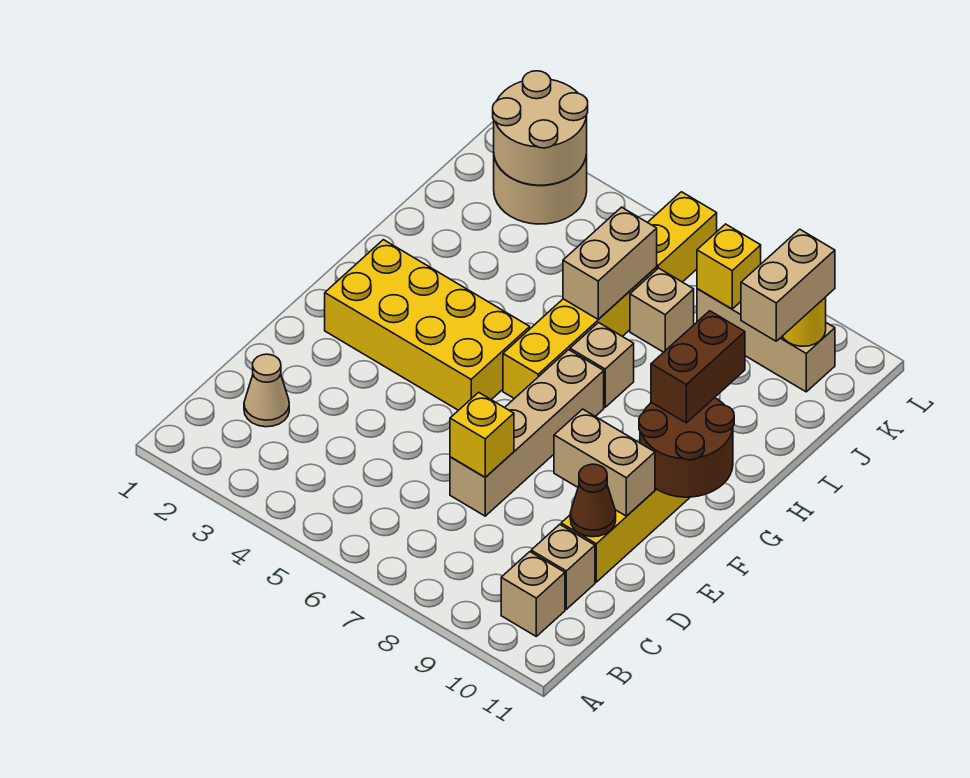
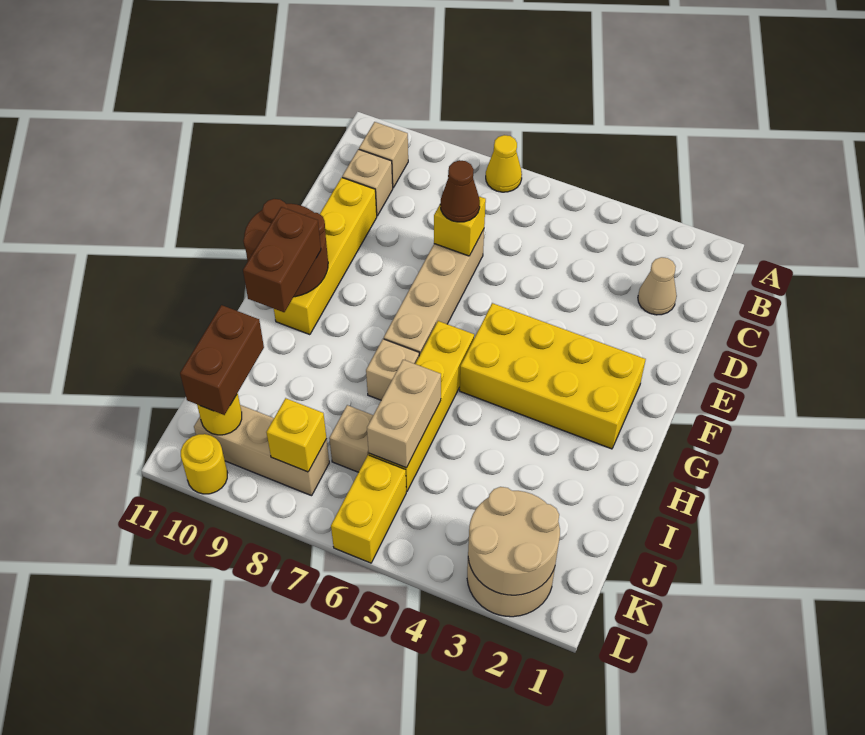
none -> yellow cone A7 level 1
brown cone D10 level 2 -> brown cone D7 level 3
tan brick E9:E10 level 2 -> none
tan brick J10:K10 level 3 -> brown brick J10:K10 level 3
none -> yellow round brick L10 level 1

